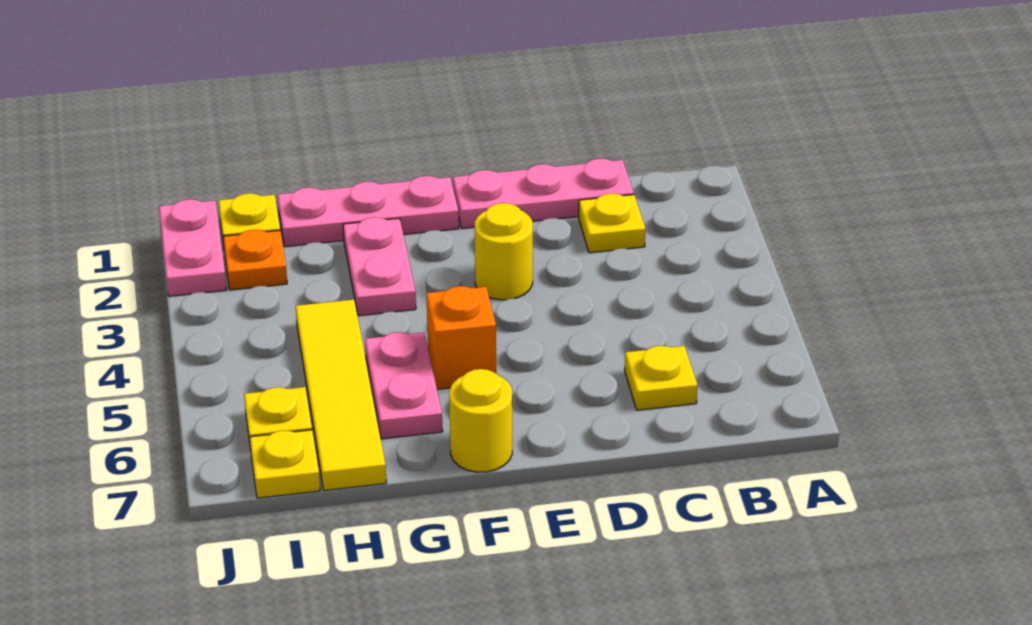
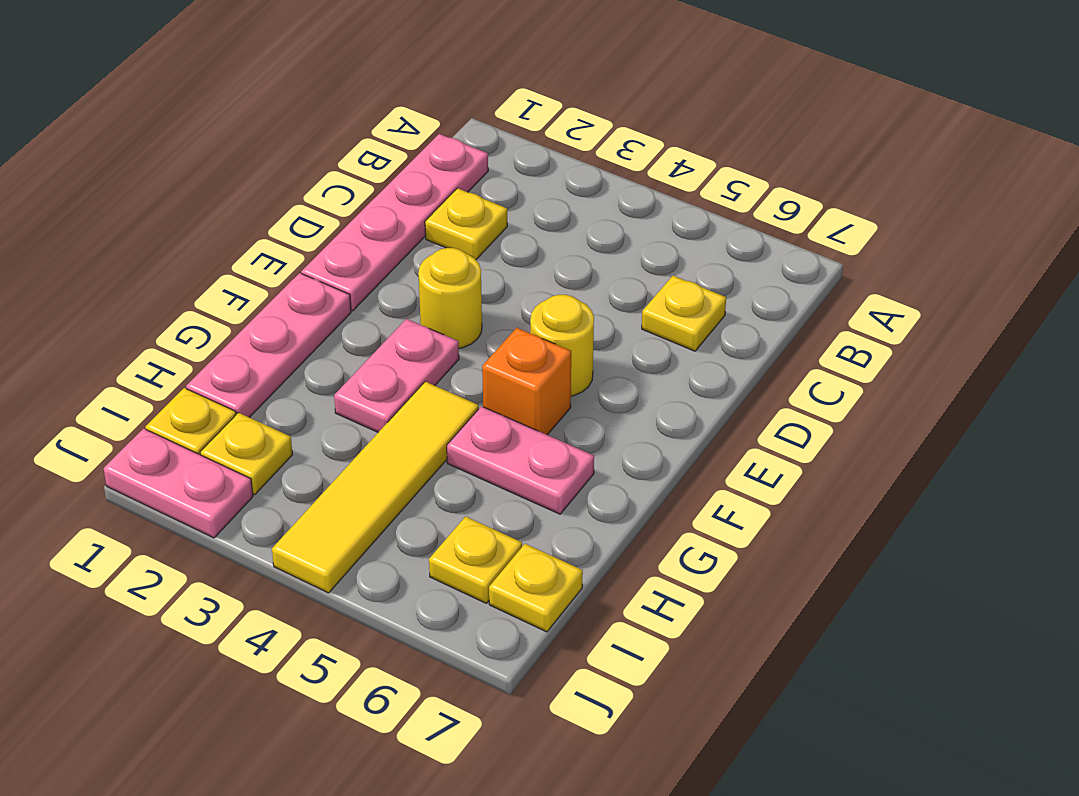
pink plate C1:E1 level 1 -> pink plate B1:E1 level 1
yellow round brick F7 level 1 -> yellow round brick E5 level 1
pink plate G2:G3 level 1 -> pink plate F3:G3 level 1
yellow tile H4:H7 level 1 -> yellow tile G4:J4 level 1
orange plate I2 level 1 -> yellow plate I2 level 1

